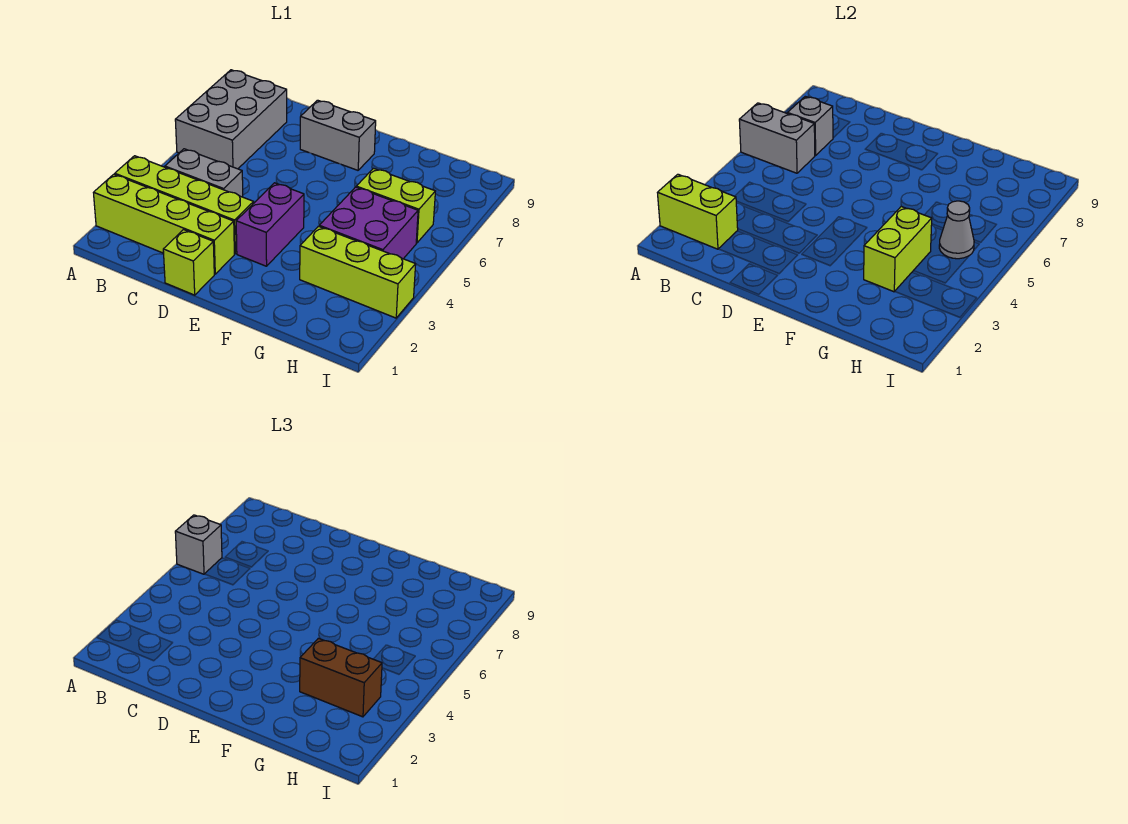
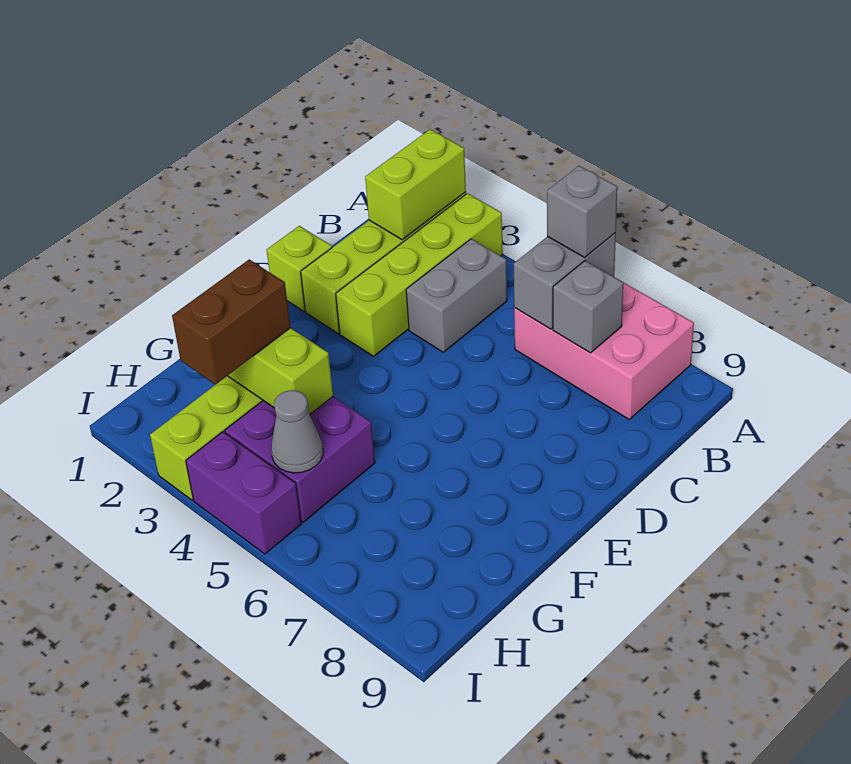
grey brick A6:B8 level 1 -> pink brick A6:B8 level 1
grey brick D8:E8 level 1 -> none
purple brick E3:E4 level 1 -> purple brick I4:I5 level 1
lime brick G6:H6 level 1 -> none

